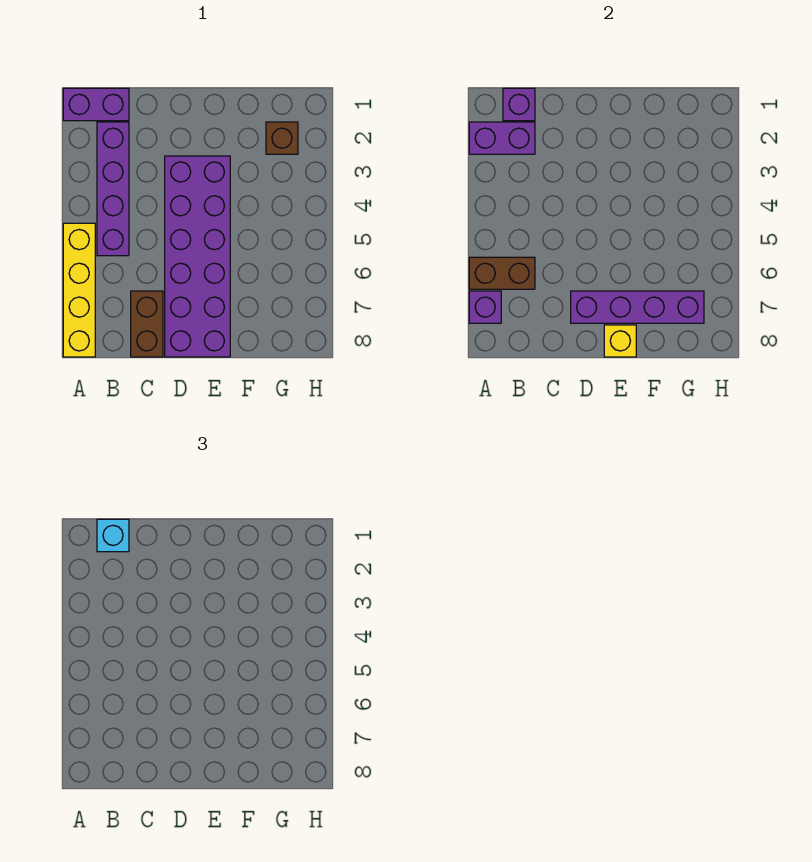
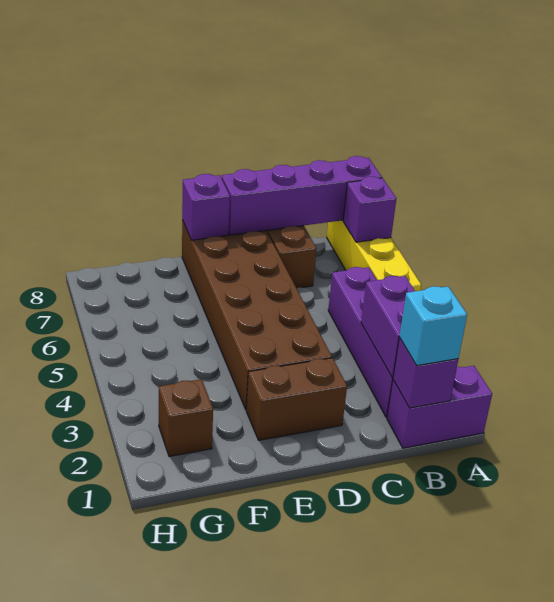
purple brick A2:B2 level 2 -> purple brick B2:B3 level 2
brown brick A6:B6 level 2 -> brown brick D2:E2 level 1
purple brick D3:E8 level 1 -> brown brick D3:E8 level 1
purple brick D7:G7 level 2 -> purple brick A8:D8 level 2
yellow brick E8 level 2 -> purple brick E8 level 2

